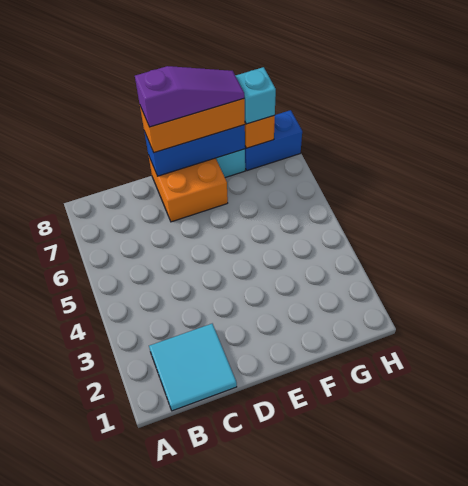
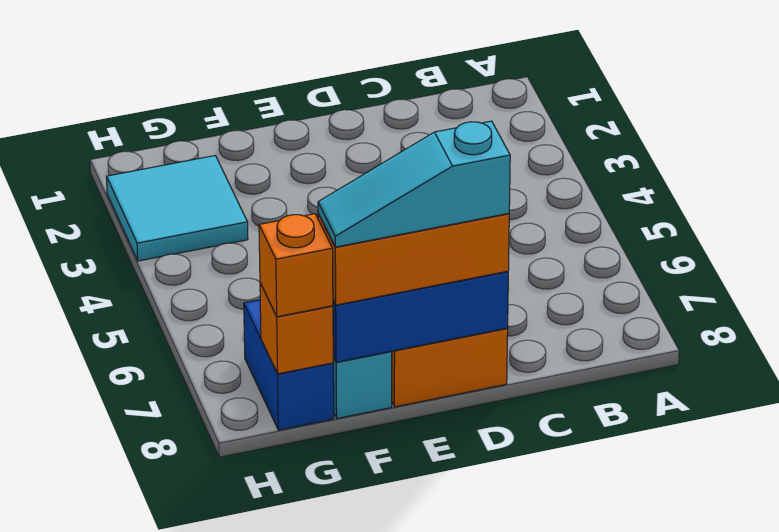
cyan tile B1:C2 level 1 -> cyan tile G2:H3 level 1
purple slope D8:F8 level 4 top D -> cyan slope D8:F8 level 4 top D
blue brick G8:H8 level 1 -> blue brick G7:G8 level 1
cyan brick G8 level 3 -> orange brick G8 level 3

